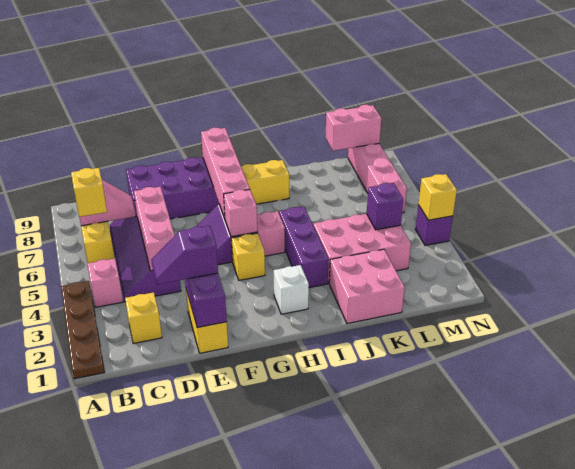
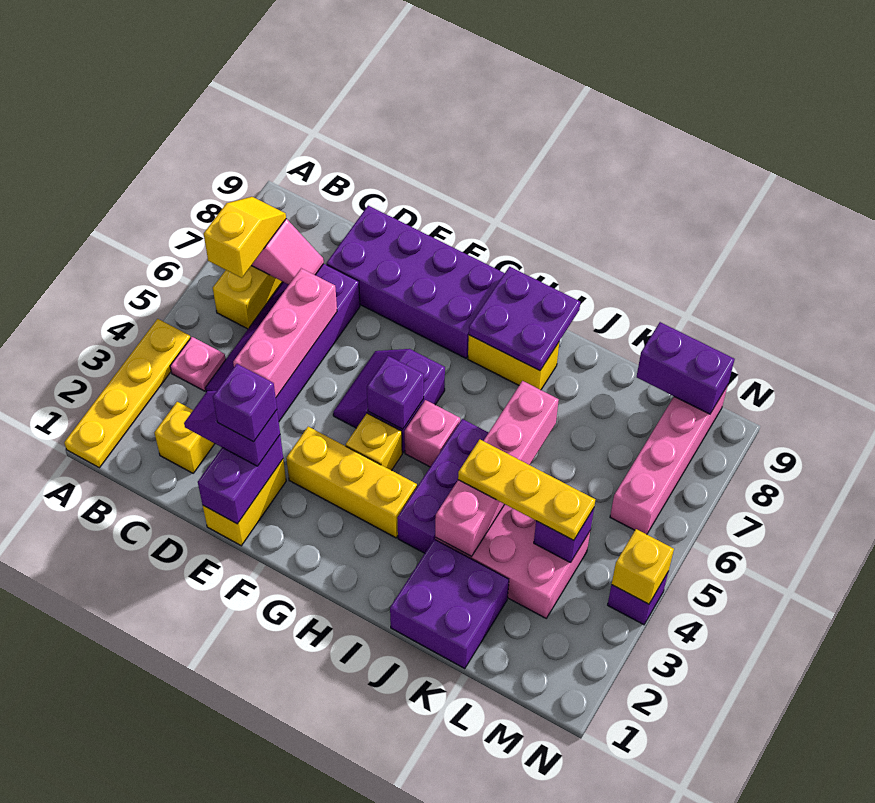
brown plate A1:A4 level 1 -> yellow plate A1:A4 level 1
pink brick B4 level 1 -> pink plate B4 level 1
none -> purple brick E2 level 4
none -> yellow brick F3:H3 level 1
pink brick G5 level 2 -> purple brick G5 level 2
pink brick G6:G9 level 2 -> pink brick J3:J6 level 2
white brick H2 level 1 -> none
none -> purple plate H8:I9 level 2
pink brick J1:K2 level 1 -> purple brick J1:K2 level 1
none -> yellow plate J4:L4 level 3
pink brick L9:M9 level 2 -> purple brick L9:M9 level 2

